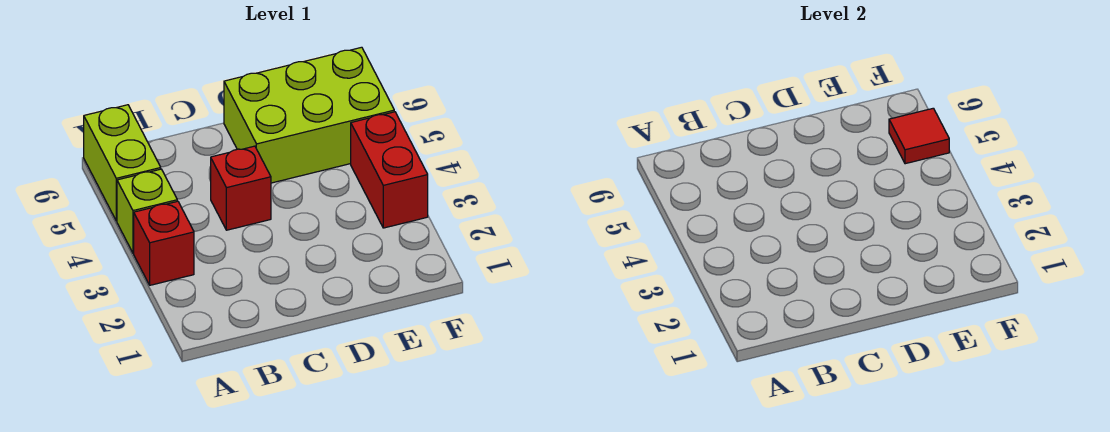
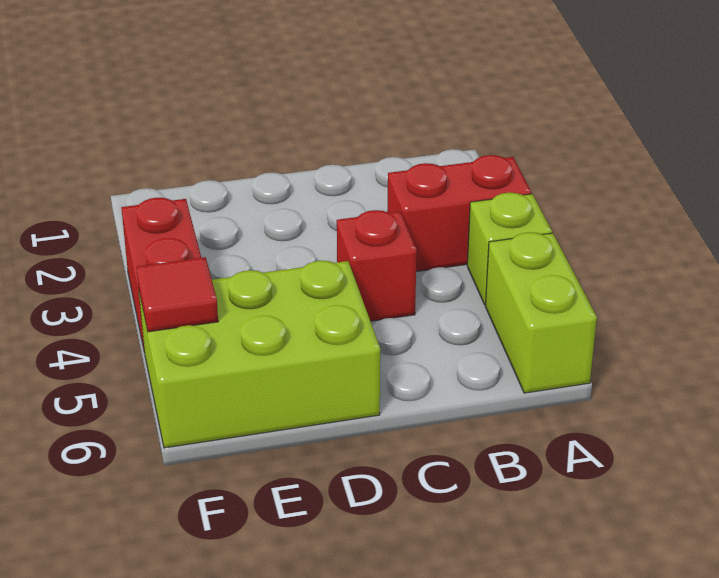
red brick A3 level 1 -> red brick A3:B3 level 1

